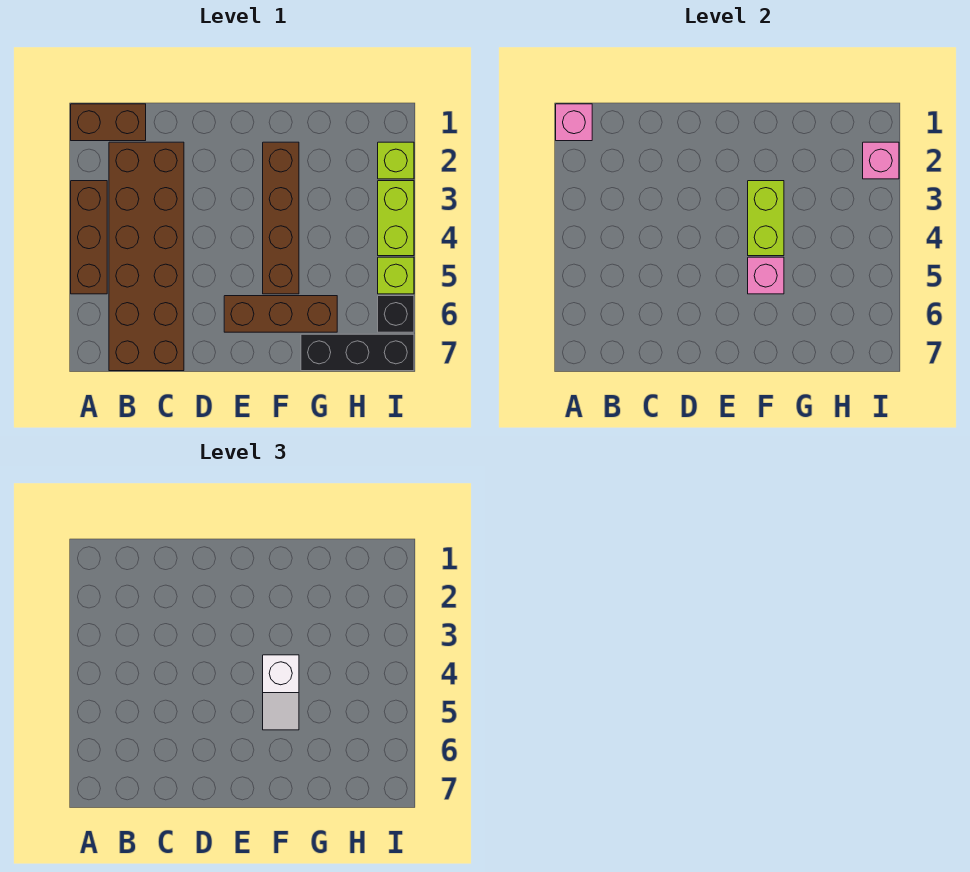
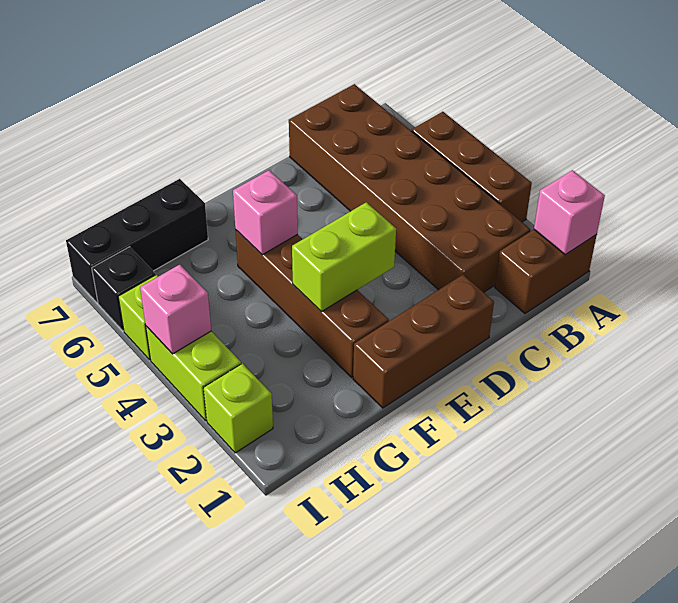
brown brick E6:G6 level 1 -> brown brick D1:F1 level 1
lime brick F3:F4 level 2 -> lime brick E3:F3 level 2
white slope F4:F5 level 3 top 4 -> none
pink brick I2 level 2 -> pink brick I4 level 2

